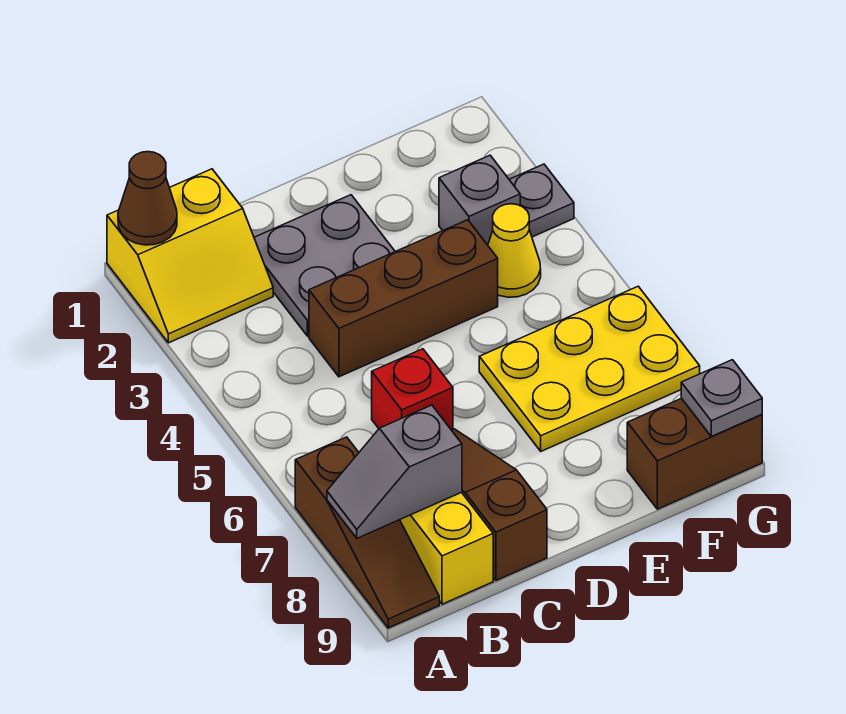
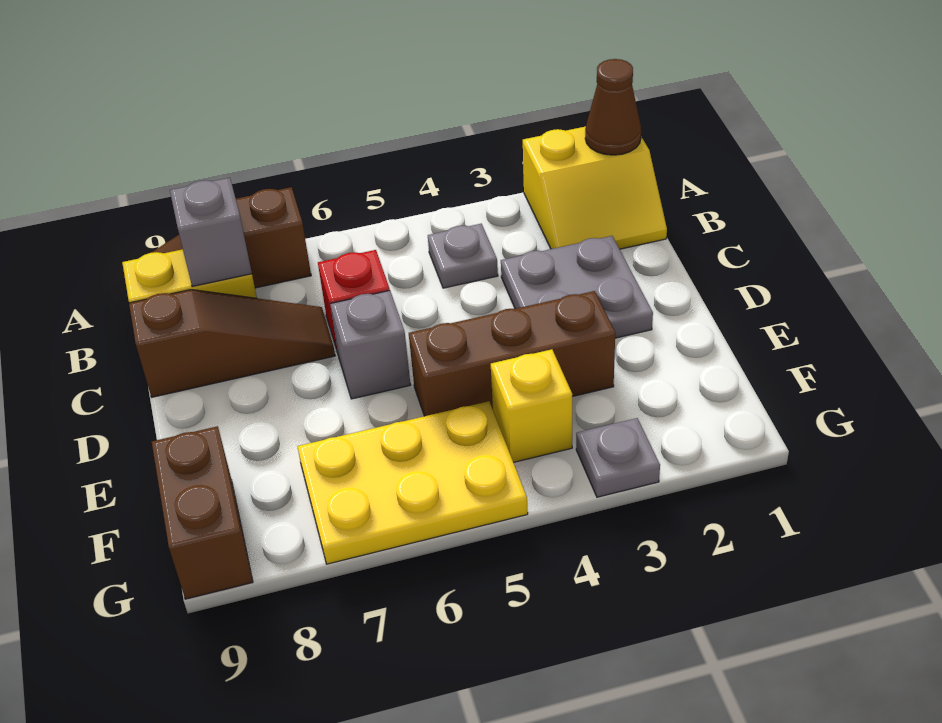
yellow slope A1:B2 level 1 top 1 -> yellow slope A1:B2 level 1 top A
brown brick C4:E4 level 1 -> brown brick E3:E5 level 1
yellow plate E6:G7 level 1 -> yellow plate F5:G7 level 1
grey brick F3 level 1 -> grey brick D6 level 1
yellow cone F4 level 1 -> yellow brick F4 level 1
grey plate G9 level 2 -> grey plate B4 level 1

